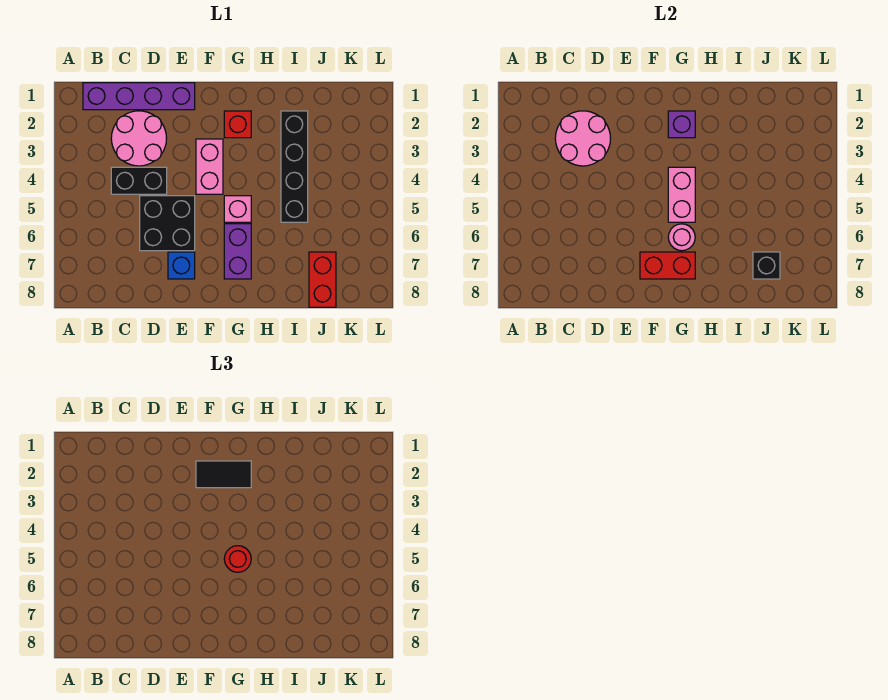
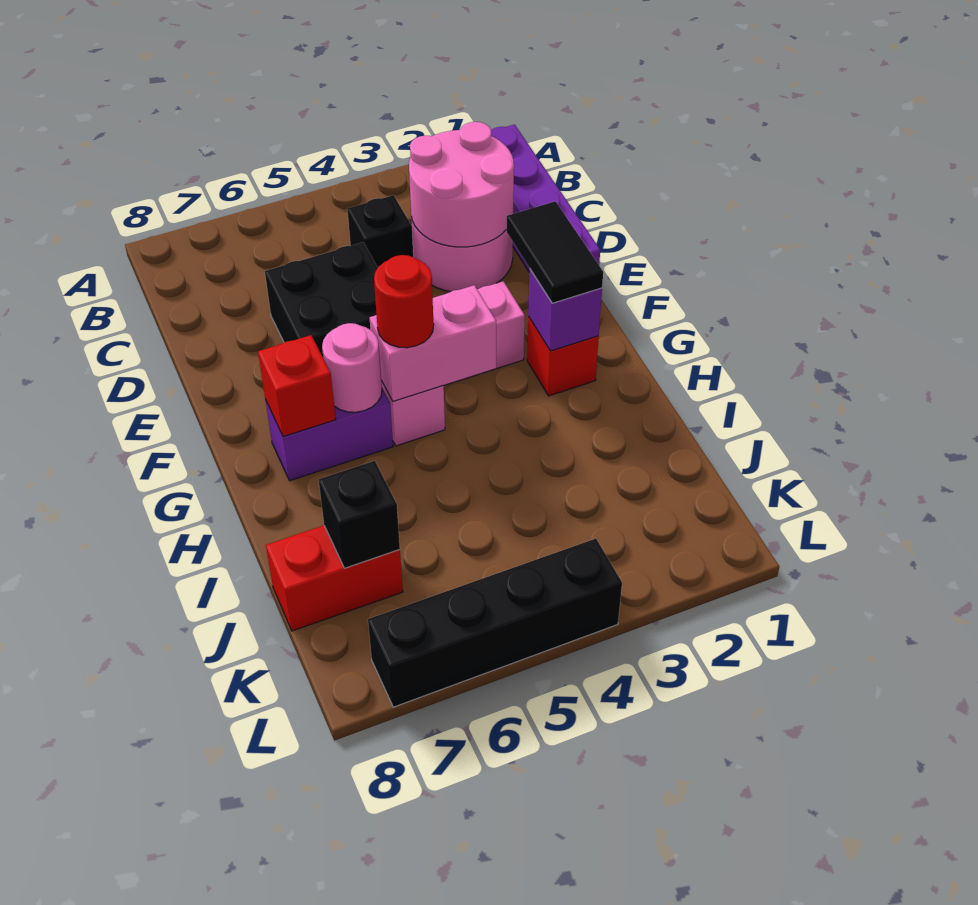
black brick C4:D4 level 1 -> black brick C4 level 1
blue brick E7 level 1 -> none
red brick F7:G7 level 2 -> red brick G7 level 2
black brick I2:I5 level 1 -> black brick L4:L7 level 1

